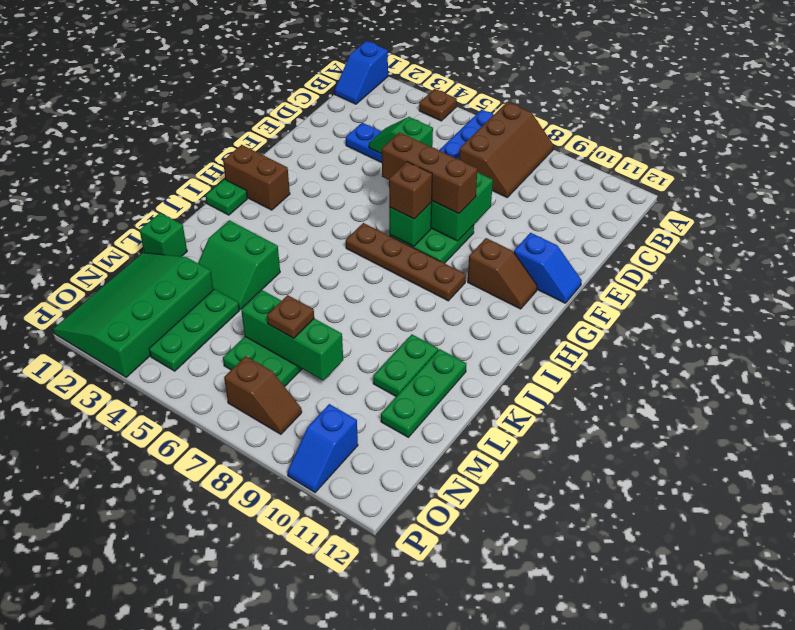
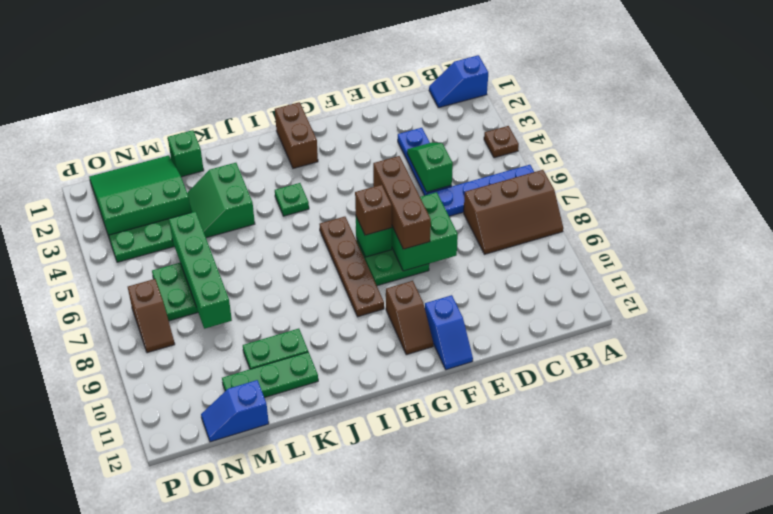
green plate I1 level 1 -> green plate I4 level 1
green slope M1:P3 level 1 top 3 -> green slope M1:O3 level 1 top 3
green brick M6:M8 level 2 -> green brick M5:M8 level 2
brown plate M7 level 3 -> none
blue slope O10:P10 level 1 top O -> blue slope M12:N12 level 1 top M

